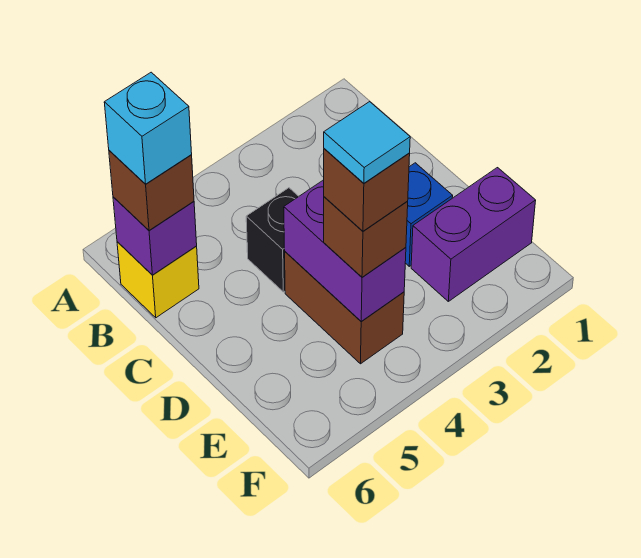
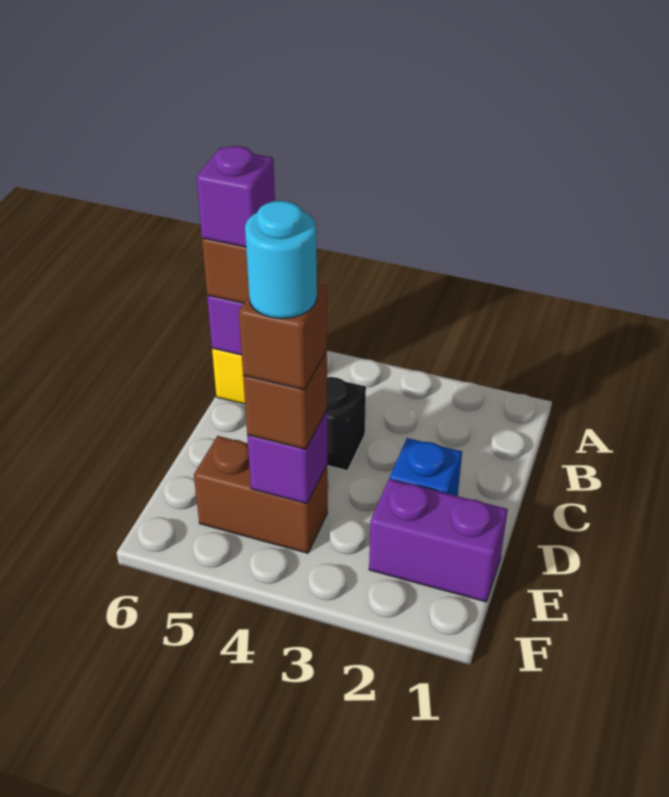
cyan brick B6 level 4 -> purple brick B6 level 4
brown brick D4:E4 level 1 -> brown brick E4:E5 level 1
purple brick D4:E4 level 2 -> purple brick E4 level 2
cyan tile E4 level 5 -> cyan round brick E4 level 5

